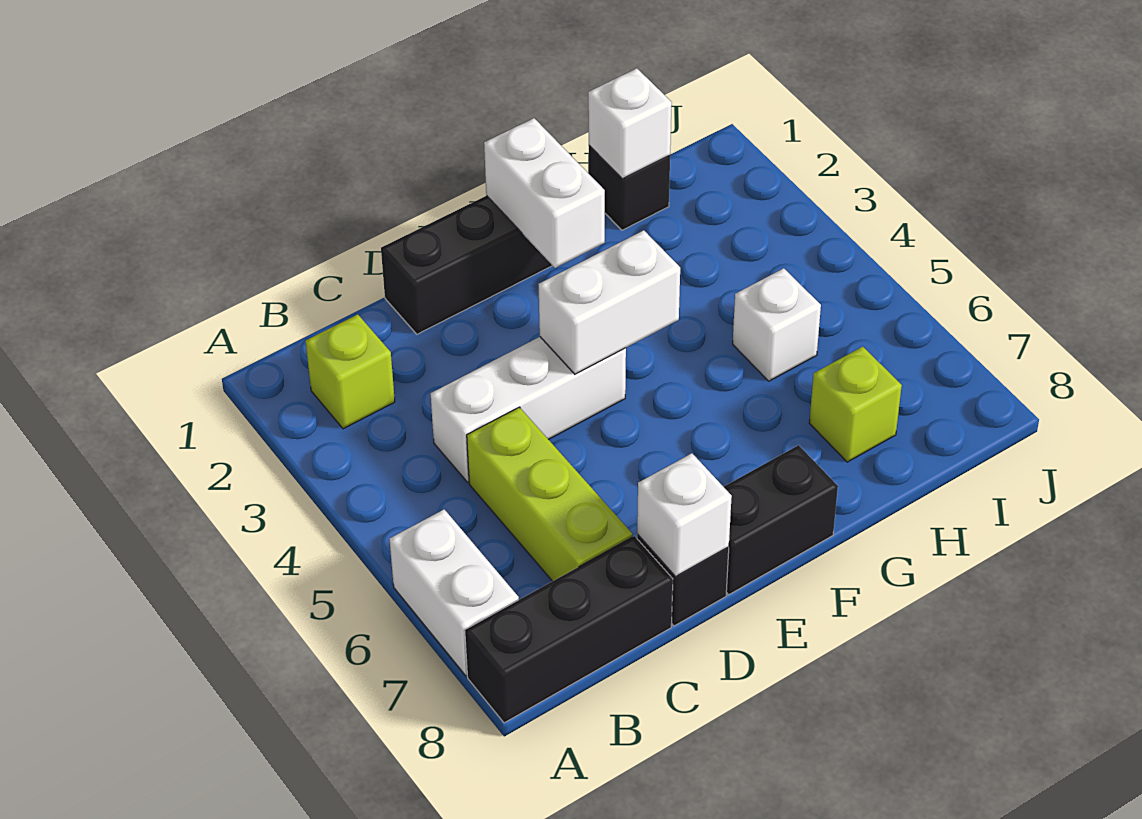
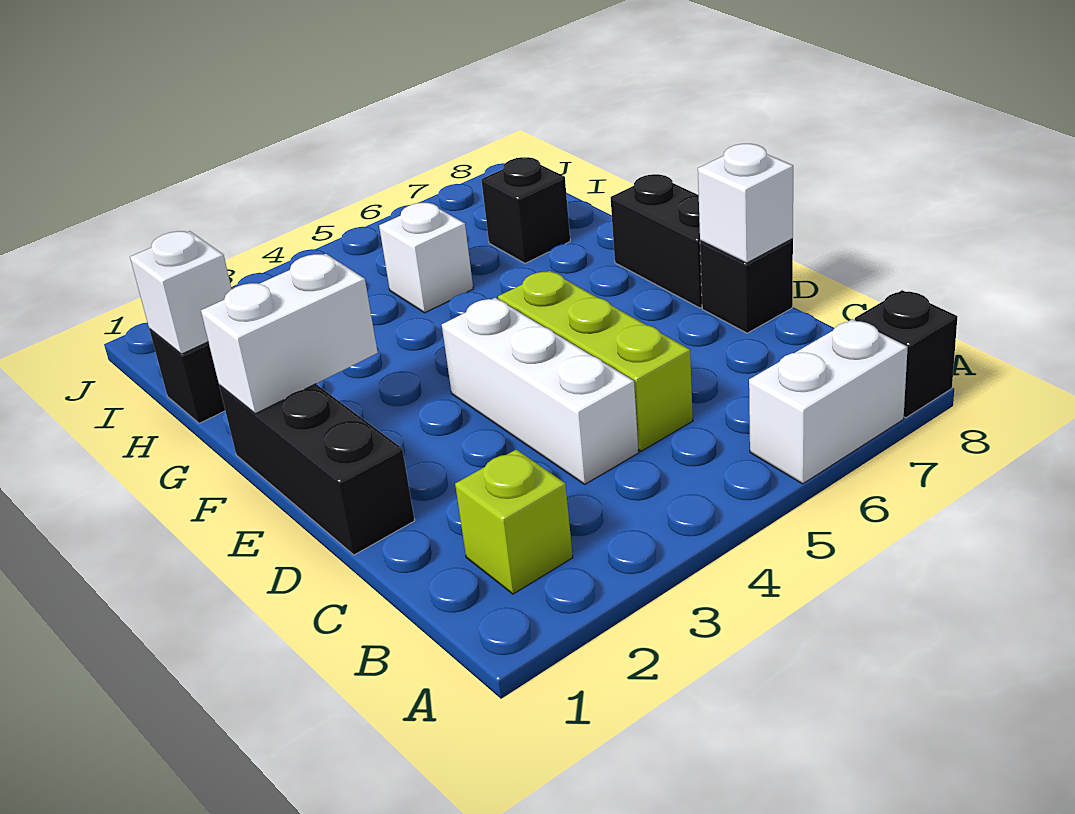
black brick A8:C8 level 1 -> black brick A8 level 1
lime brick C5:C7 level 1 -> lime brick C5:E5 level 1
white brick E4:F4 level 2 -> none
lime brick H7 level 1 -> black brick H7 level 1

